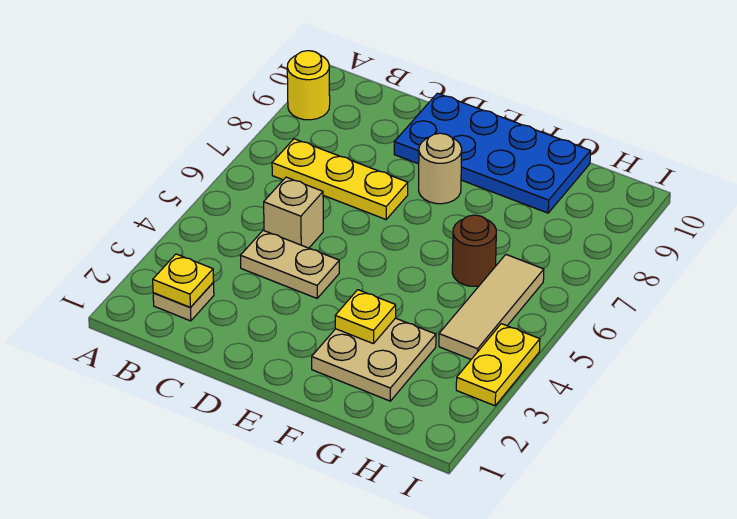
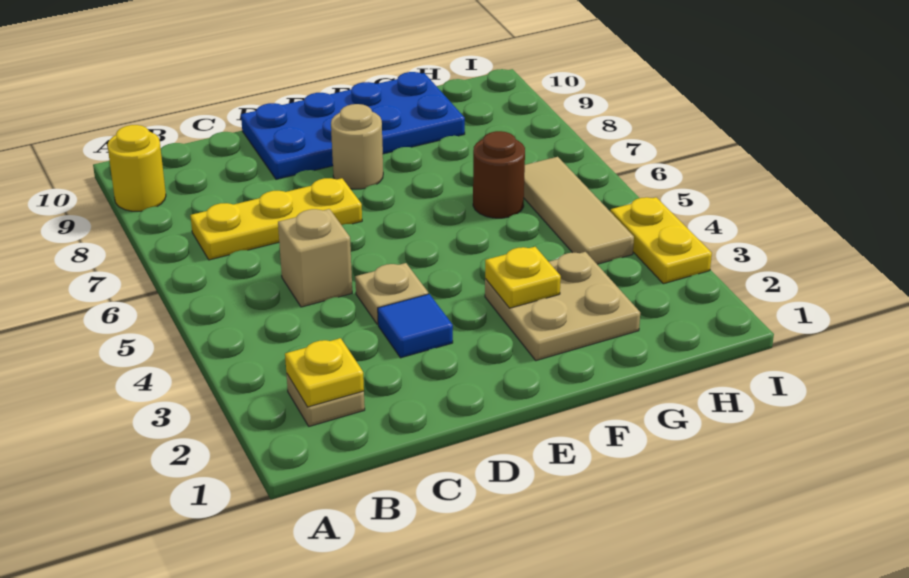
tan plate C4:D4 level 1 -> tan plate D4 level 1
none -> blue tile D3 level 1

